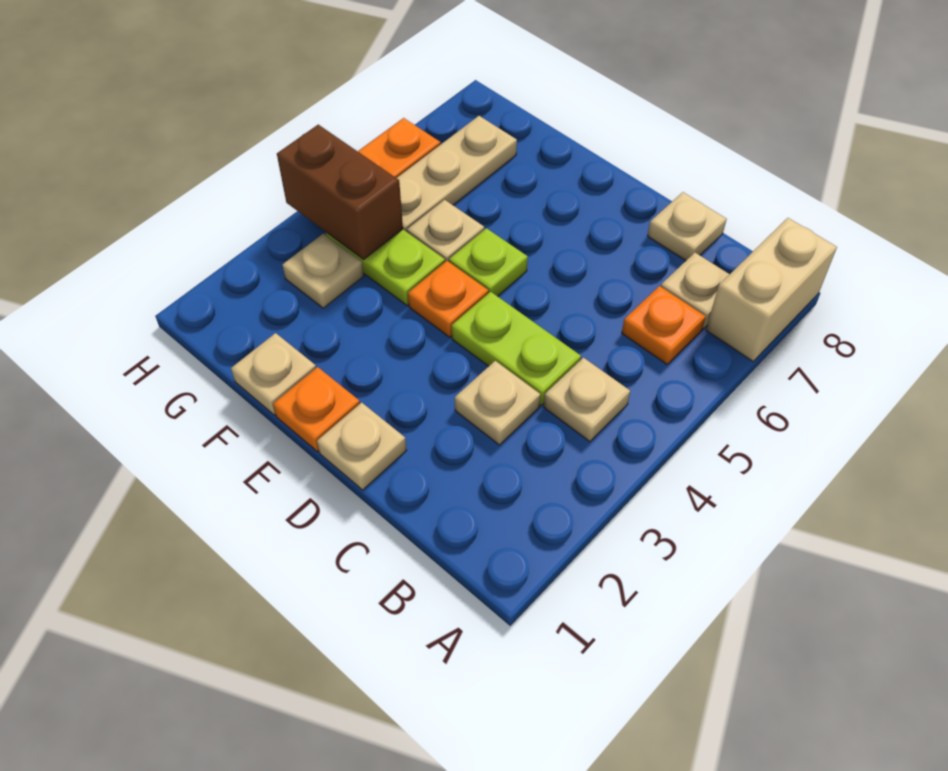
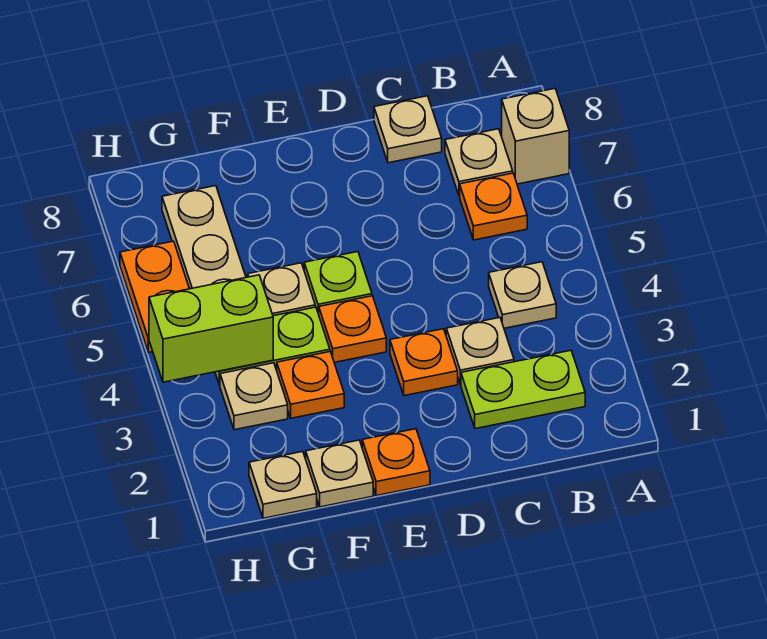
tan brick A7:A8 level 1 -> tan brick A7 level 1
lime plate C4:D4 level 1 -> lime plate B2:C2 level 1
tan plate D1 level 1 -> tan plate G1 level 1
none -> orange plate D3 level 1
none -> orange plate F3 level 1
brown brick G4:H4 level 2 -> lime brick G4:H4 level 2

